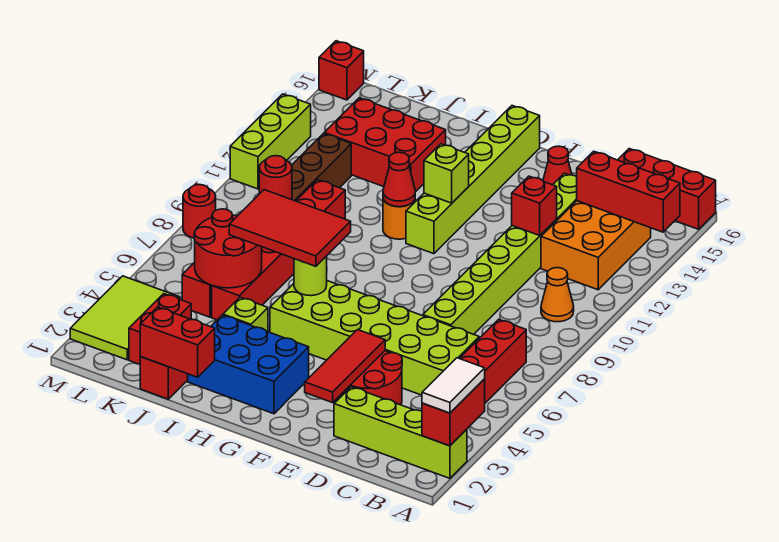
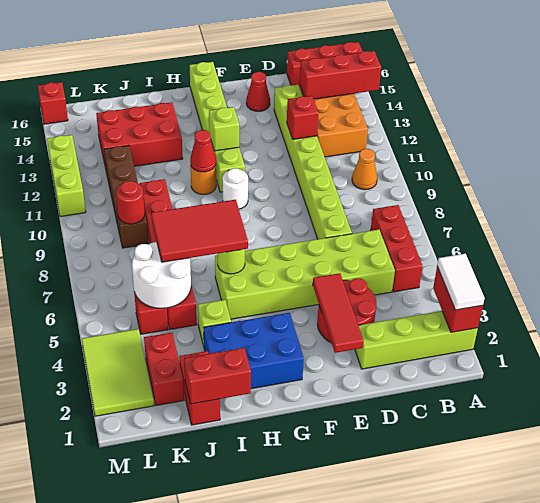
none -> white round brick G10 level 1
red round brick J5:K6 level 2 -> white round brick J5:K6 level 2
red round brick M8 level 1 -> none

